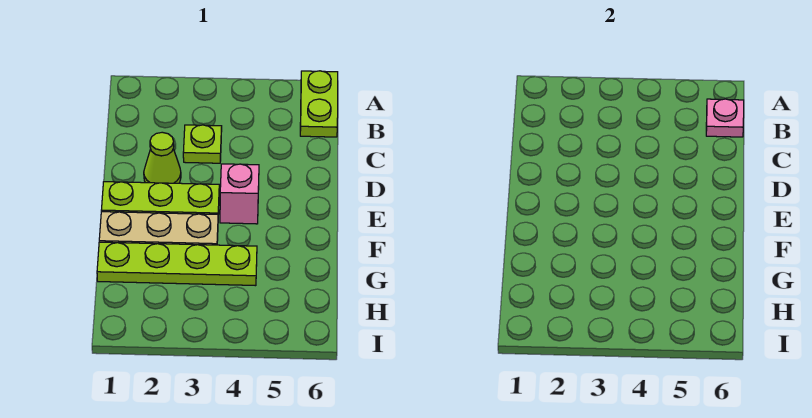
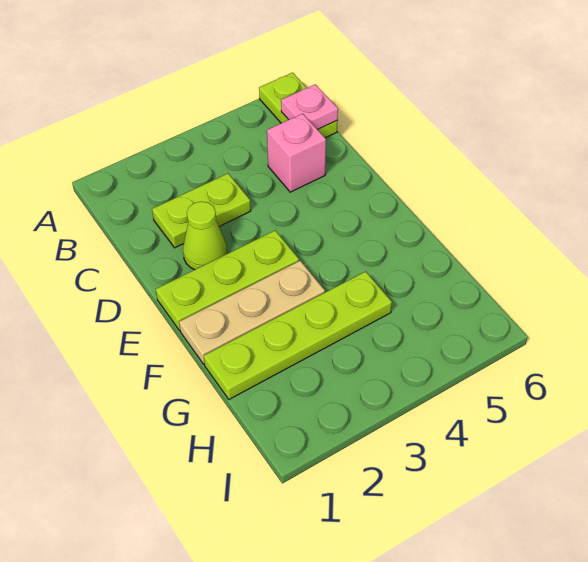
lime plate C3 level 1 -> lime plate C2:C3 level 1
pink brick E4 level 1 -> pink brick C5 level 1

